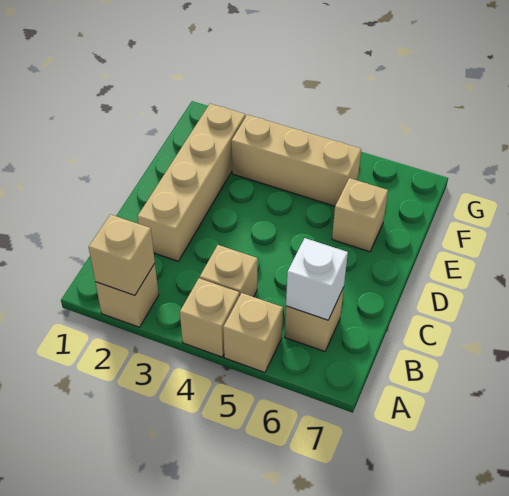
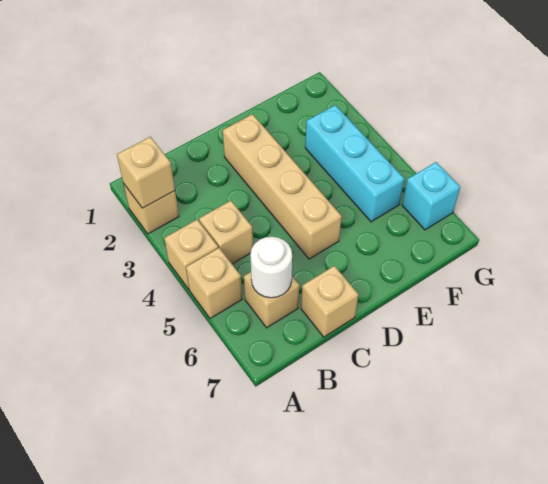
white brick B6 level 2 -> white round brick B6 level 2
tan brick C2:F2 level 1 -> tan brick D2:D5 level 1
tan brick E6 level 1 -> tan brick C7 level 1
tan brick F3:F5 level 1 -> cyan brick F3:F5 level 1
none -> cyan brick G6 level 1

